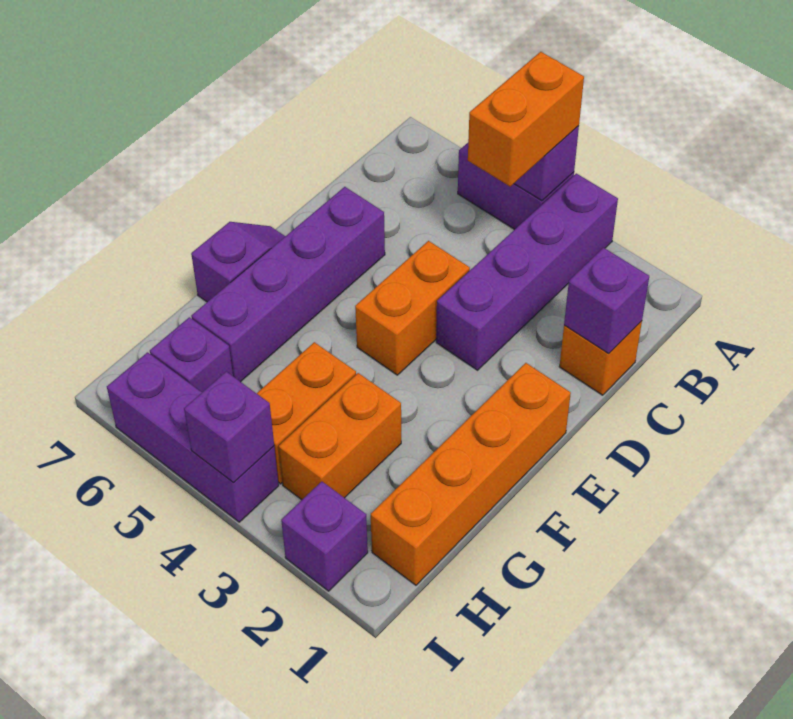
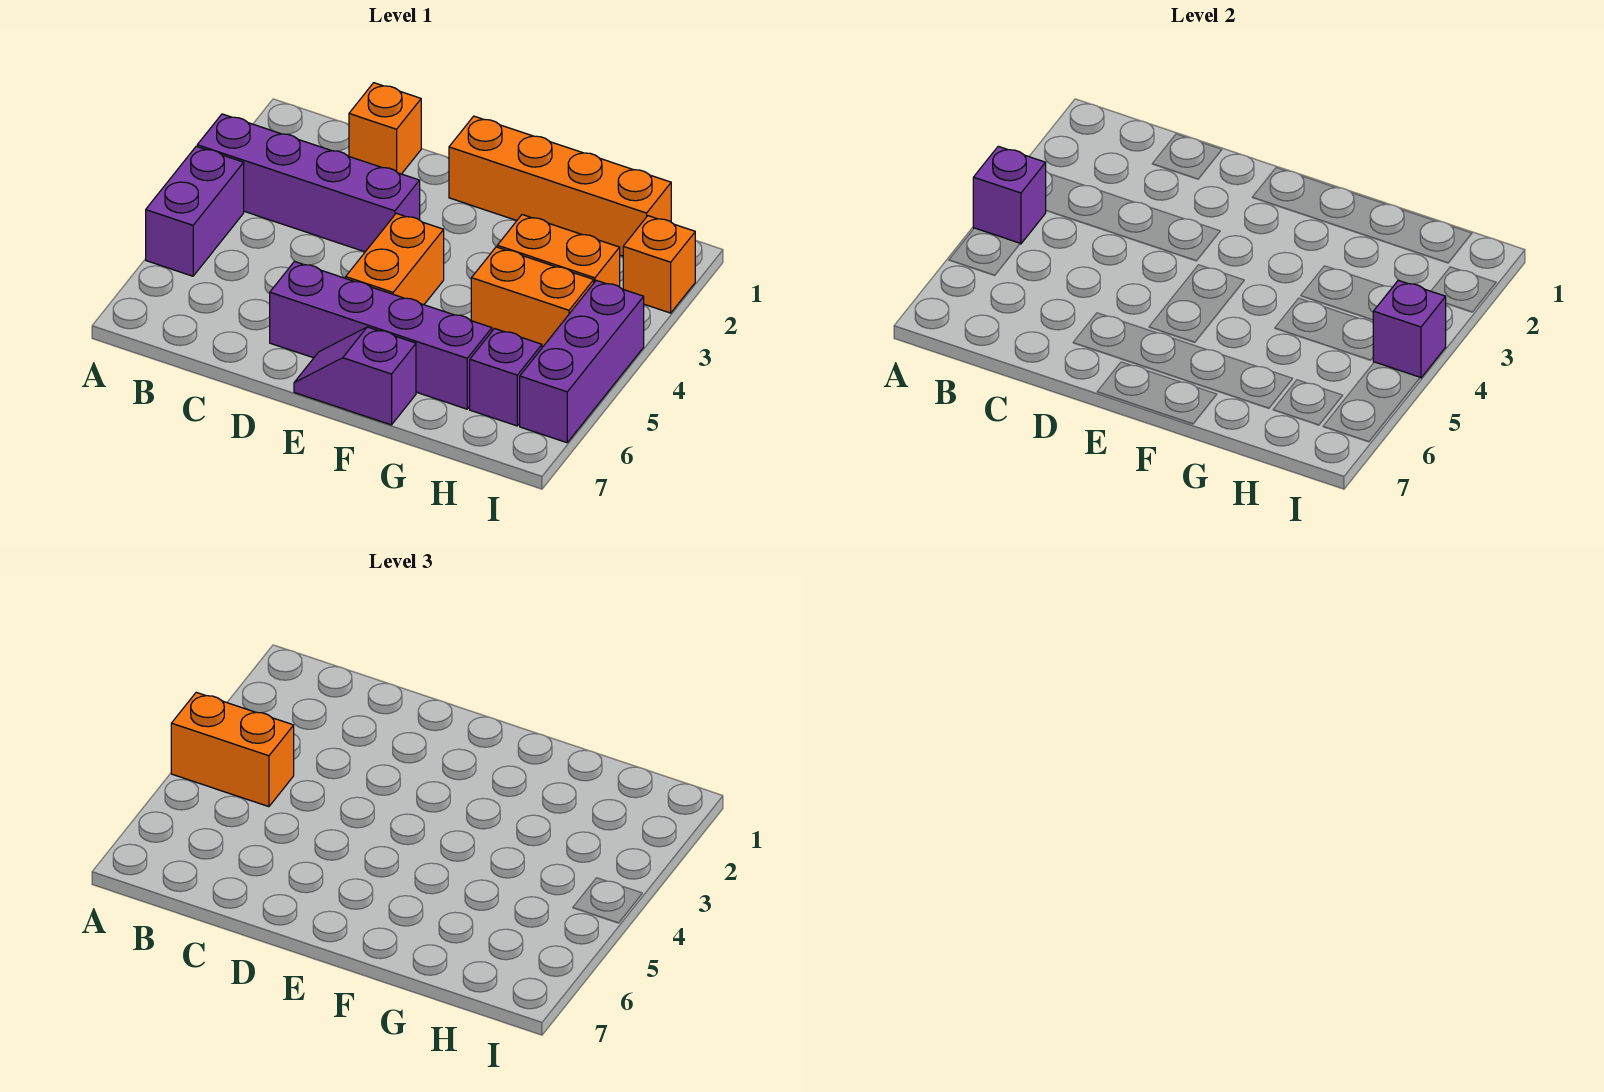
purple brick C1 level 2 -> none
orange brick D4:E4 level 1 -> orange brick E4:E5 level 1
purple brick I2 level 1 -> orange brick I2 level 1

